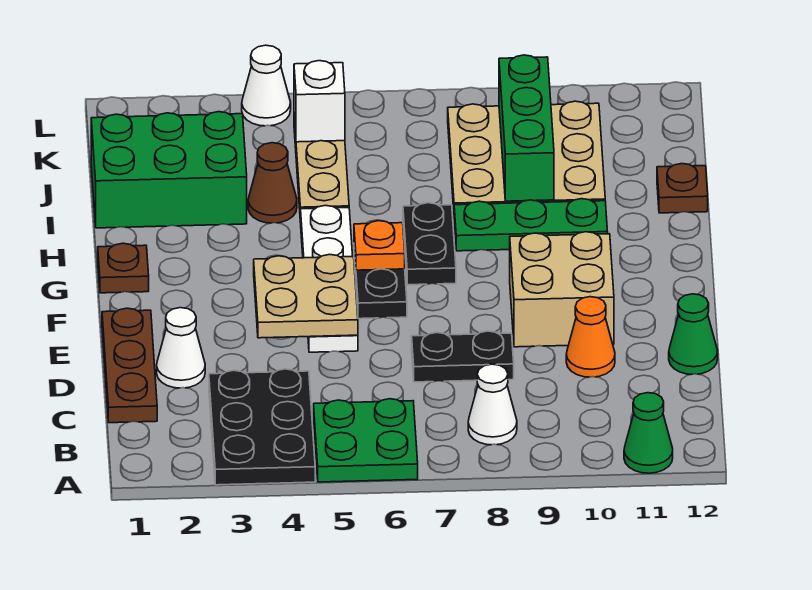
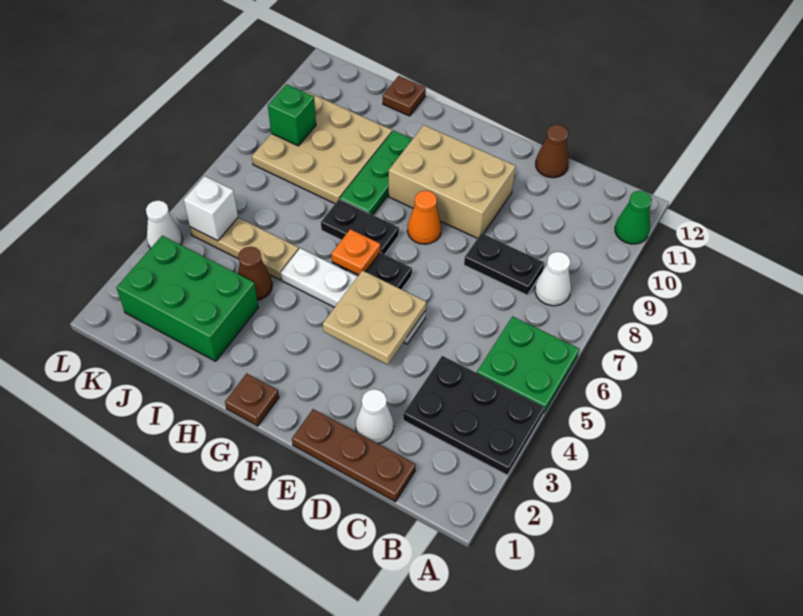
black plate D7:D8 level 1 -> black plate C8:D8 level 1
orange cone D10 level 1 -> orange cone F8 level 1
green cone D12 level 1 -> brown cone D12 level 1
tan brick E9:F10 level 1 -> tan brick E9:G10 level 1
green brick I1:J3 level 1 -> green brick I2:K3 level 1
green brick I9:K9 level 2 -> green brick K9 level 2

